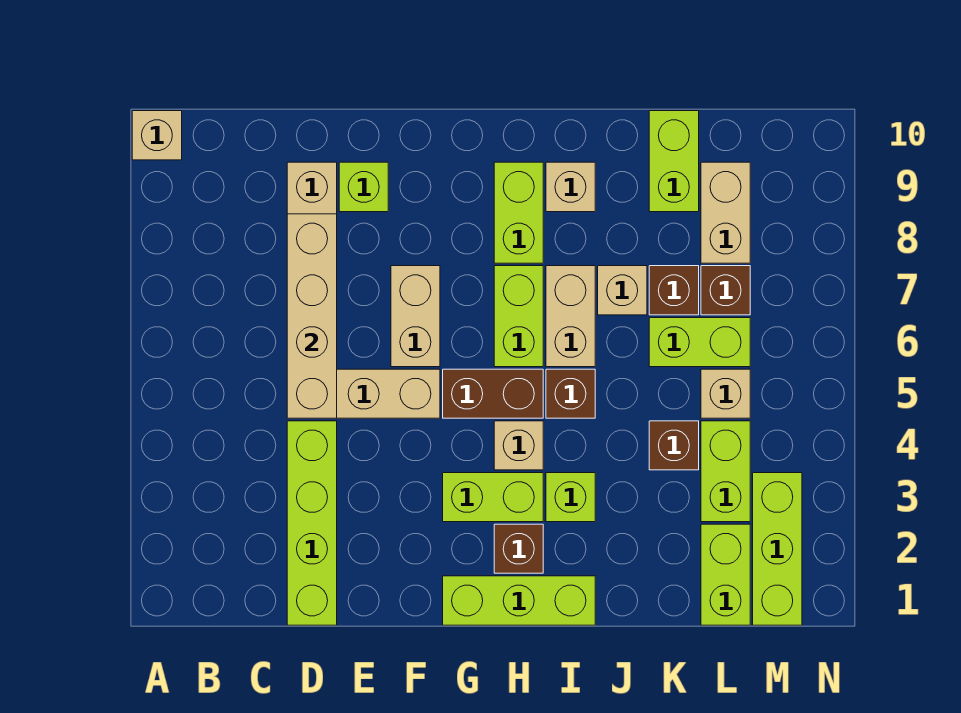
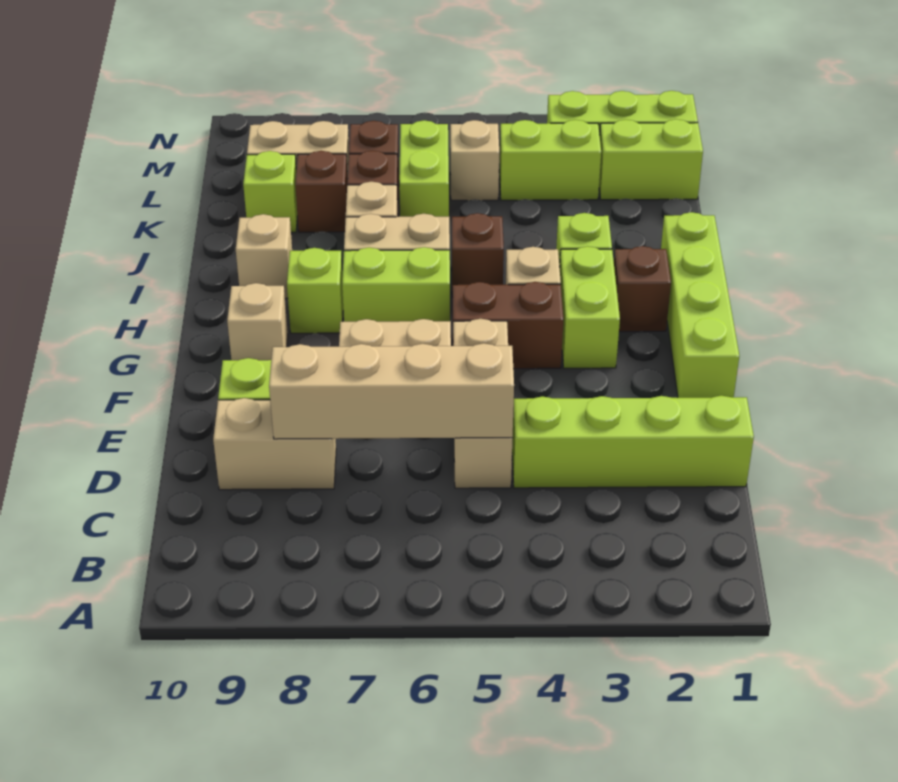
tan brick A10 level 1 -> tan brick G9 level 1
lime brick G1:I1 level 1 -> lime brick F1:I1 level 1
brown brick G5:H5 level 1 -> brown brick G4:G5 level 1
lime brick H8:H9 level 1 -> lime brick H8 level 1
brown brick K4 level 1 -> brown brick K8 level 1
lime brick K9:K10 level 1 -> lime brick K9 level 1

